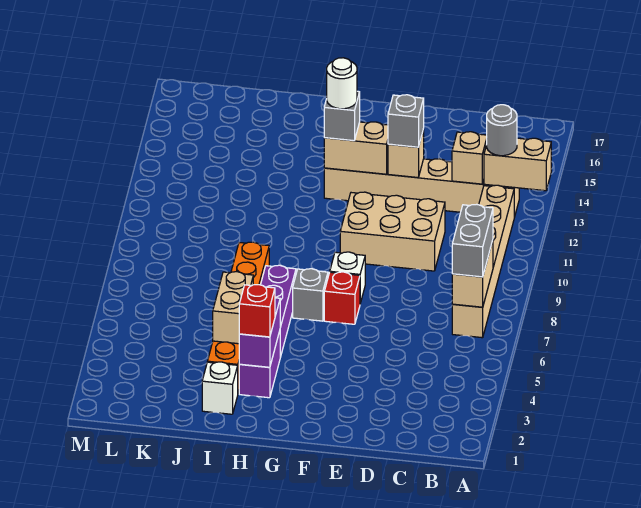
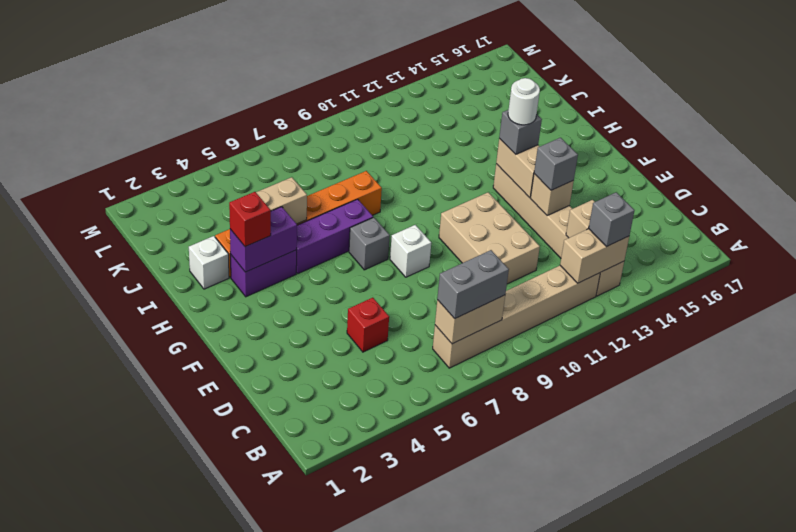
tan brick A13:B13 level 2 -> tan brick B12:B13 level 2
grey round brick B13 level 3 -> grey brick B13 level 3
red brick F7 level 1 -> red brick D5 level 1

